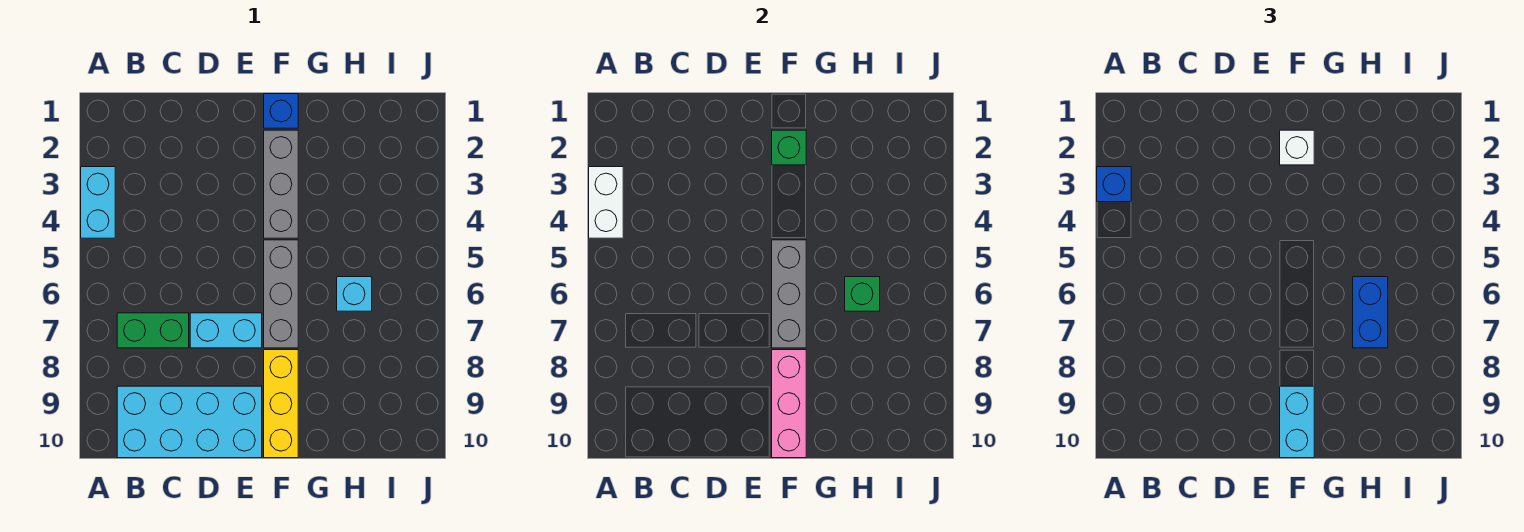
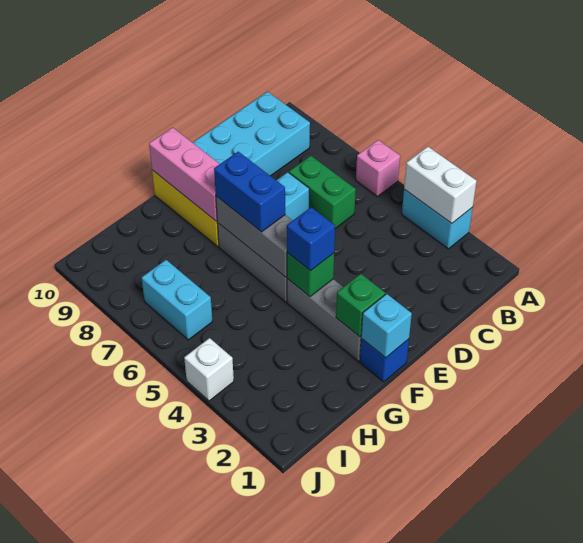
blue brick A3 level 3 -> blue brick F4 level 3
none -> pink brick A6 level 1
green brick B7:C7 level 1 -> green brick C6:C7 level 1
white brick F2 level 3 -> white brick J4 level 1
cyan brick F9:F10 level 3 -> cyan brick I6:I7 level 1
cyan brick H6 level 1 -> cyan brick F1 level 2
green brick H6 level 2 -> green brick F4 level 2
blue brick H6:H7 level 3 -> blue brick F6:F7 level 3

